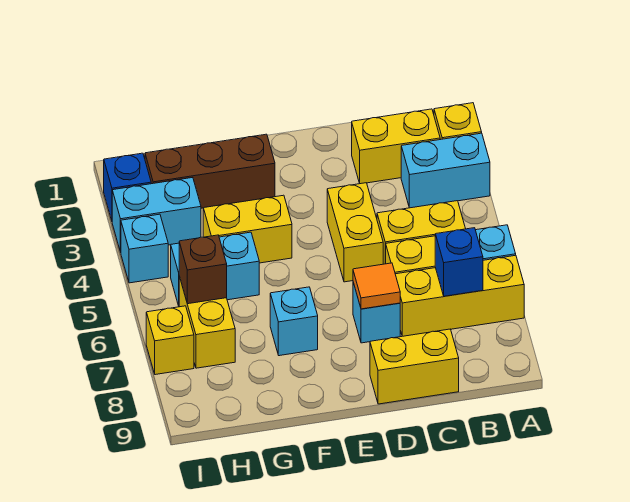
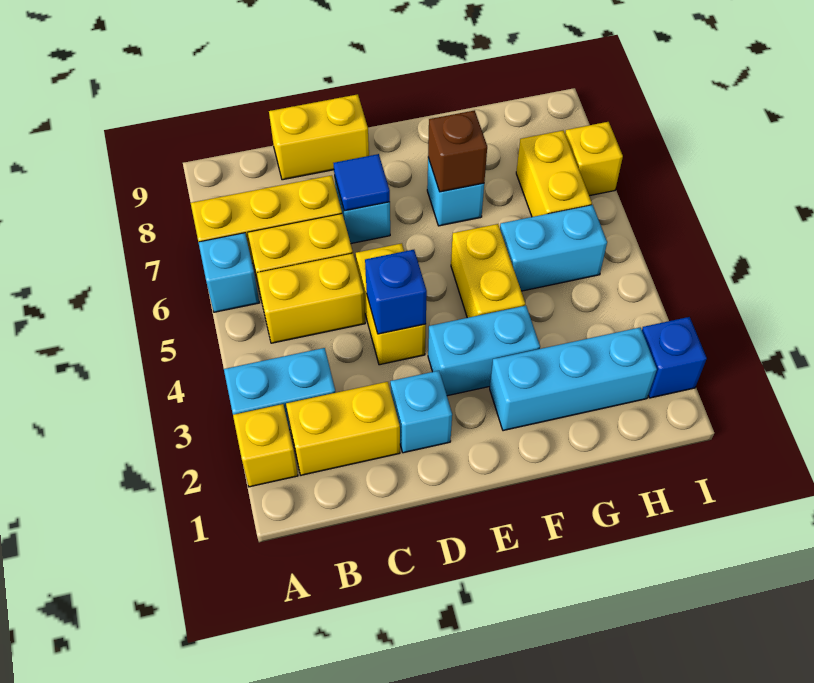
blue brick B7 level 2 -> blue brick D4 level 2
orange tile D7 level 2 -> blue tile D7 level 2
brown brick F2:H2 level 1 -> cyan brick F2:H2 level 1
yellow brick F4:G4 level 1 -> yellow brick F4:F5 level 1
cyan brick H3:I3 level 1 -> cyan brick E3:F3 level 1
brown brick H6 level 2 -> brown brick F7 level 2
cyan brick I4 level 1 -> cyan brick D2 level 1

